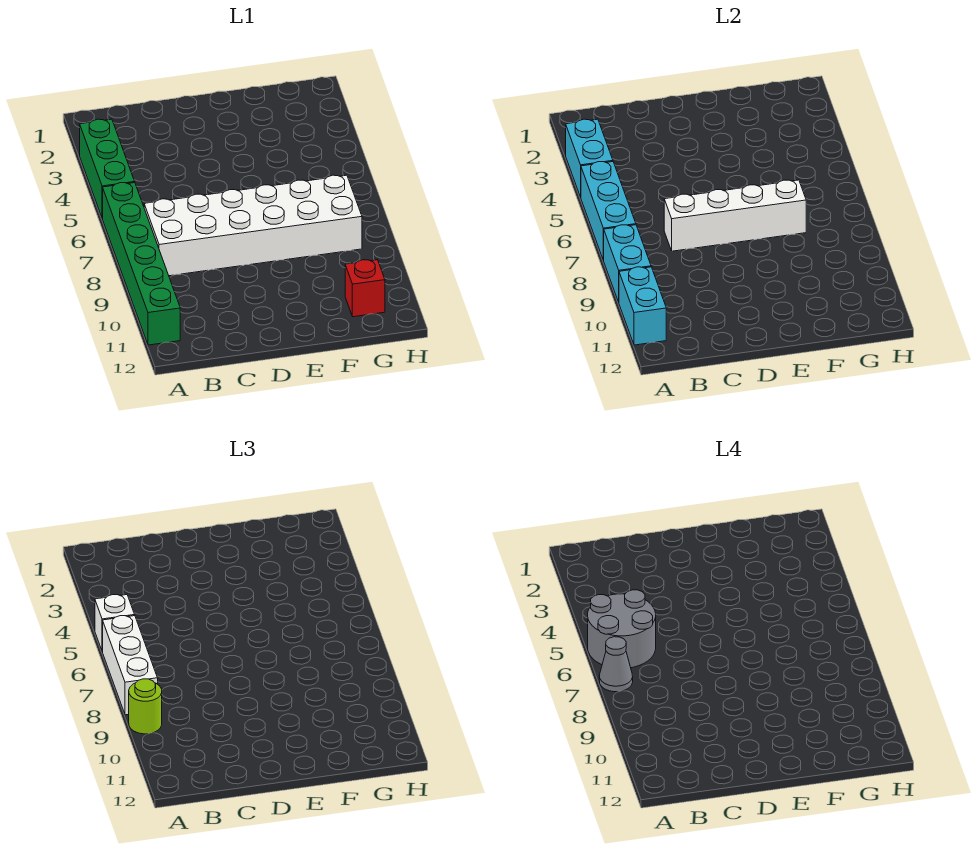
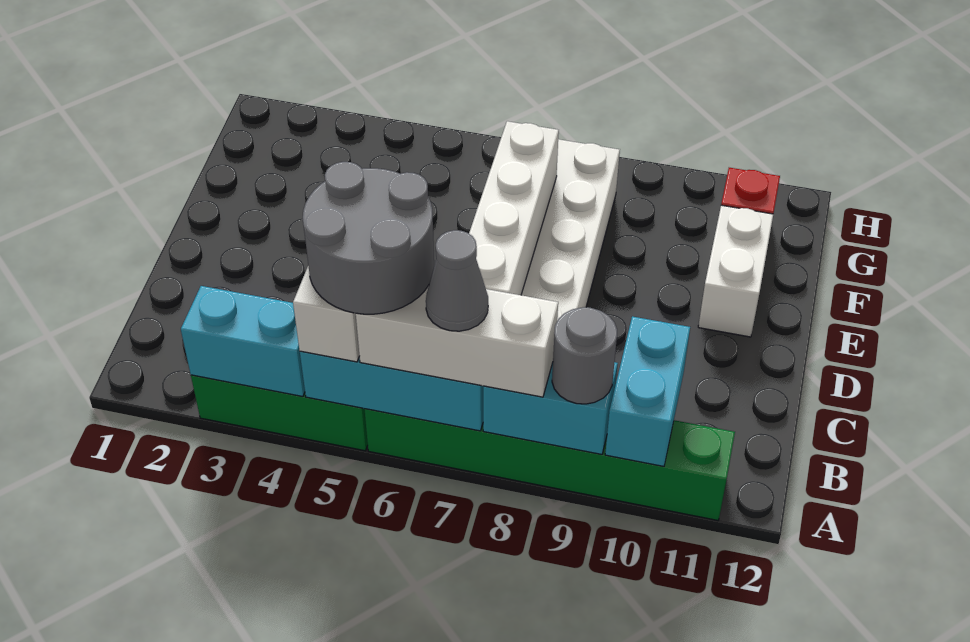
lime round brick A9 level 3 -> grey round brick A9 level 3
cyan brick A10:A11 level 2 -> cyan brick A10:B10 level 2
none -> white brick E11:F11 level 1

